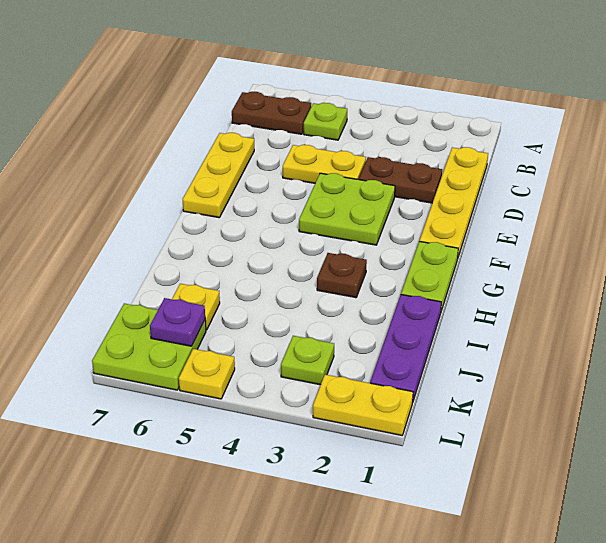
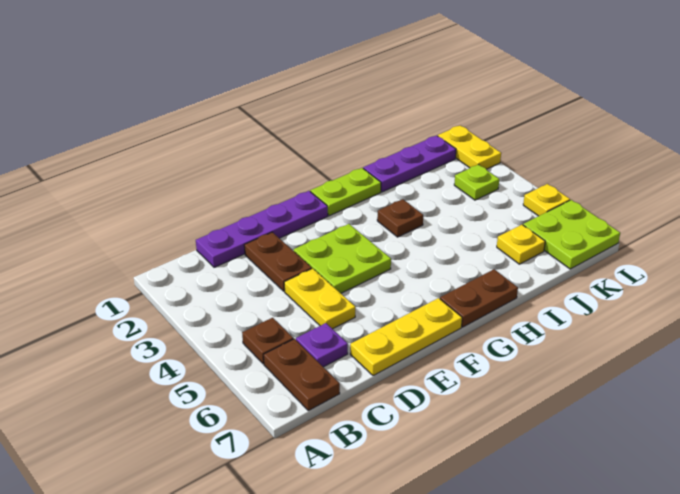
lime plate B5 level 1 -> brown plate B5 level 1
yellow plate C1:F1 level 1 -> purple plate C1:F1 level 1
none -> brown plate G7:H7 level 1
purple plate K6 level 2 -> purple plate C6 level 1

